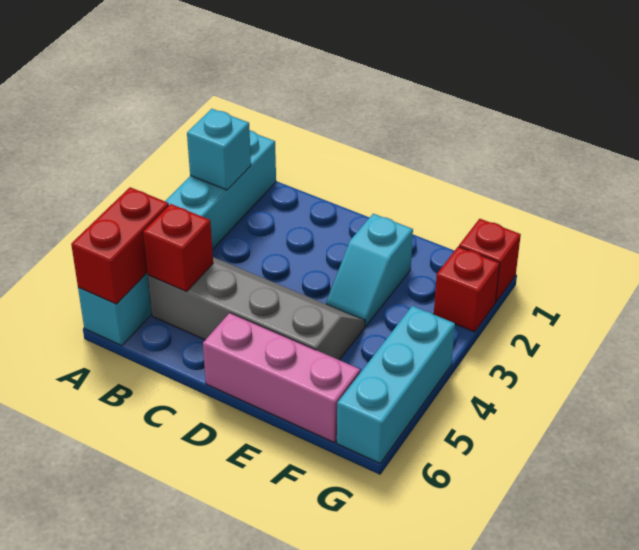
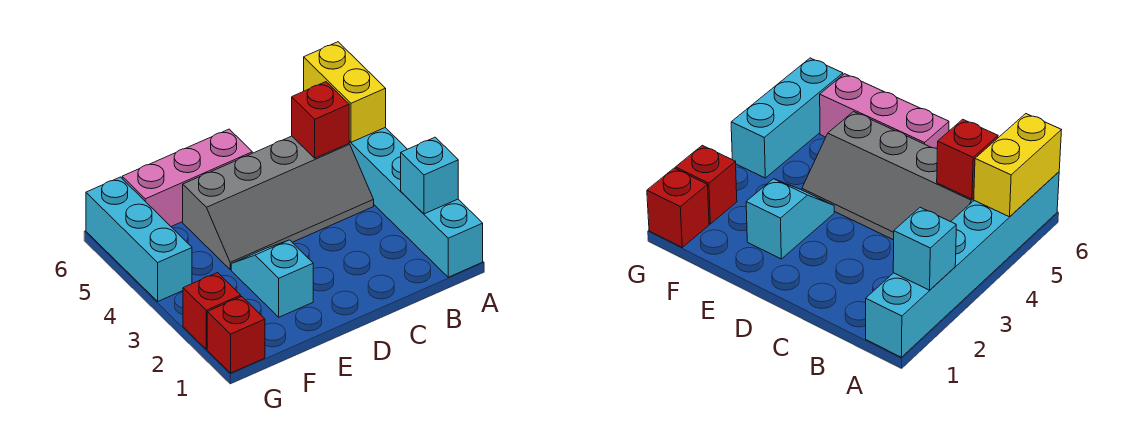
red brick A5:A6 level 2 -> yellow brick A5:A6 level 2

